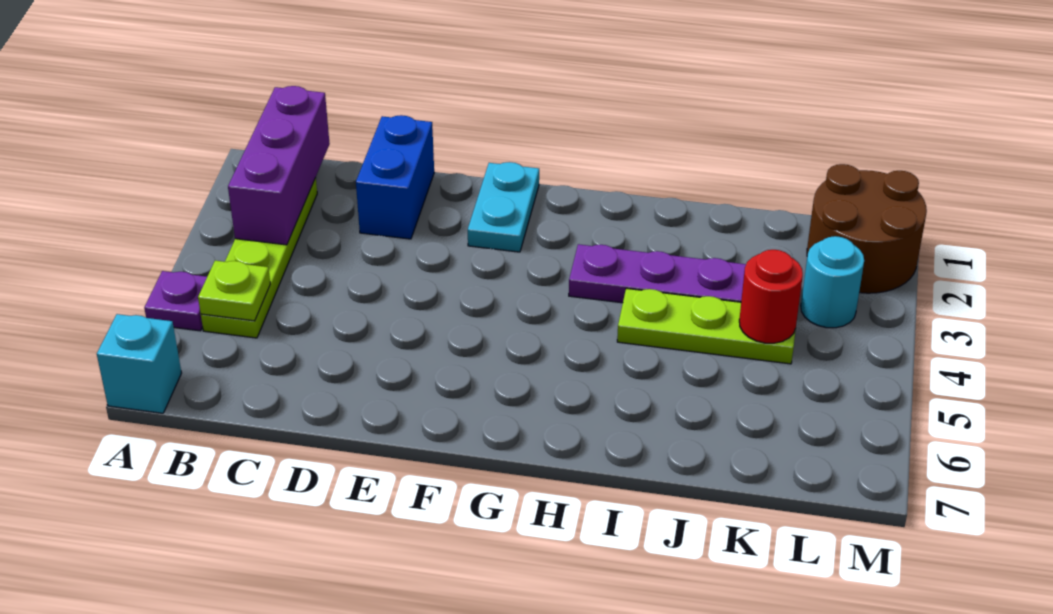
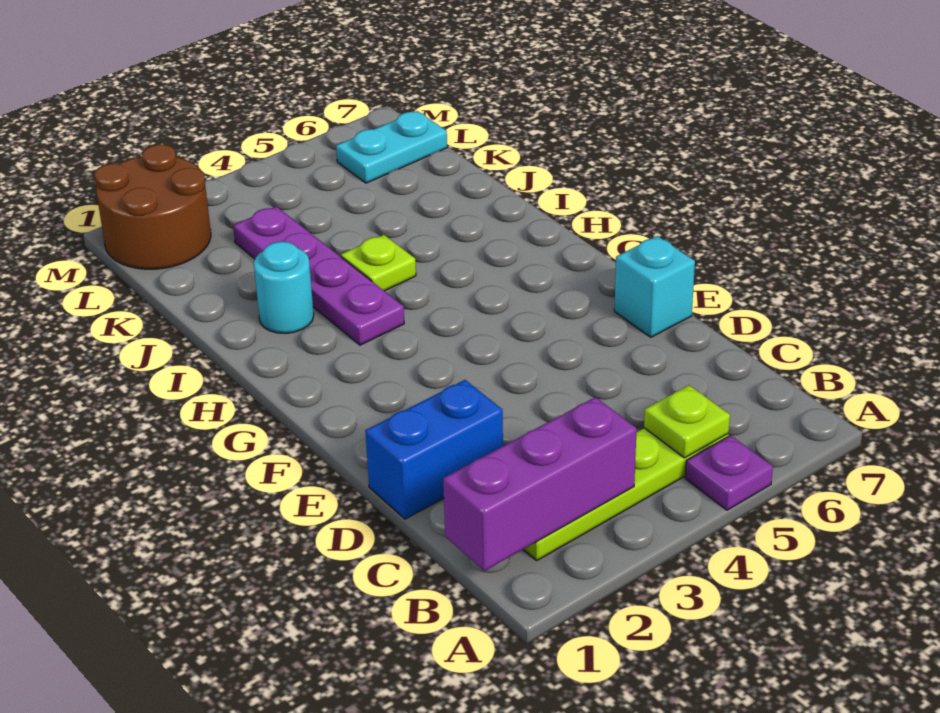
cyan brick A7 level 1 -> cyan brick E7 level 1
cyan plate F1:F2 level 1 -> cyan plate L6:L7 level 1
lime plate I4:K4 level 1 -> lime plate I4 level 1
red round brick K4 level 2 -> none
cyan round brick L3 level 1 -> cyan round brick I2 level 1

